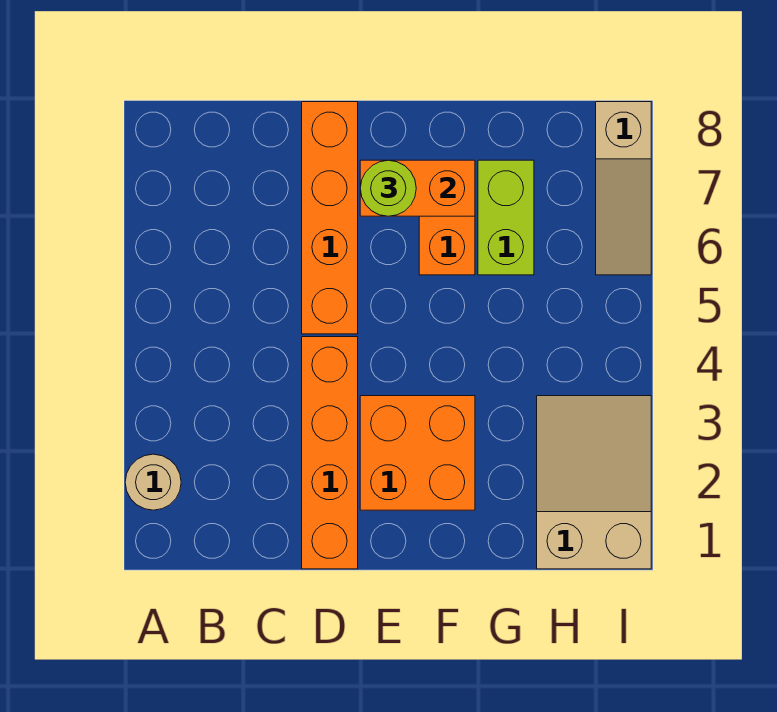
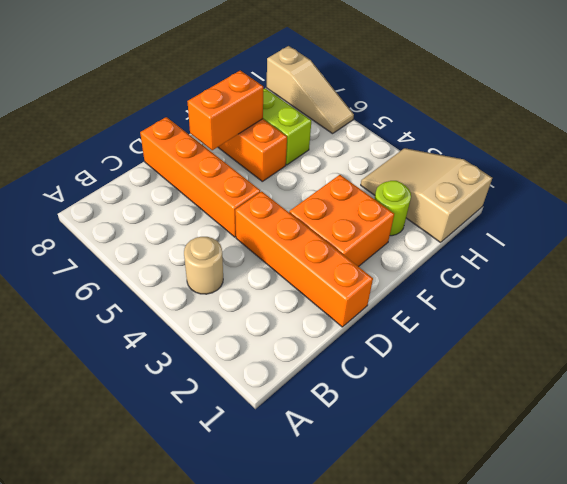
tan round brick A2 level 1 -> tan round brick B4 level 1
lime round brick E7 level 3 -> lime round brick G2 level 1

